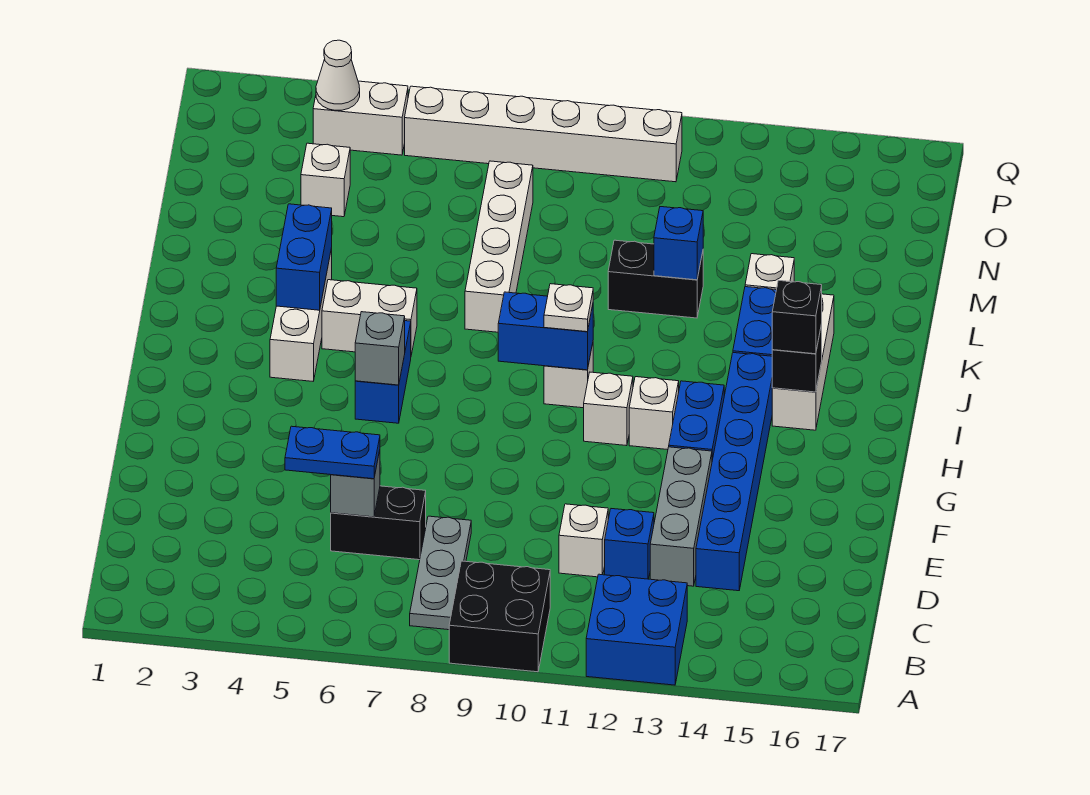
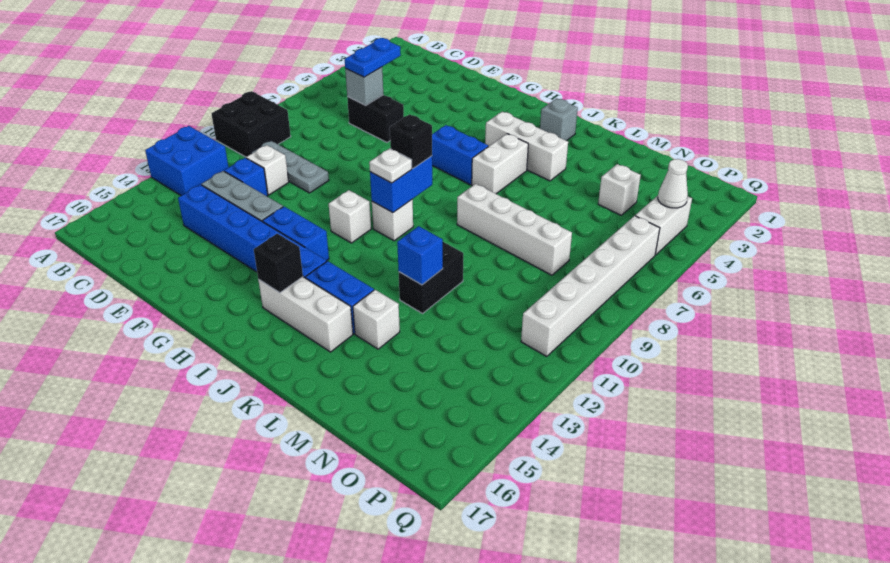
grey plate B8:D8 level 1 -> grey plate C10:E10 level 1
black brick D6:D7 level 1 -> black brick D6:E6 level 1
grey brick H6 level 2 -> grey brick J2 level 1
white brick H12 level 1 -> none
black brick I15 level 3 -> black brick I9 level 3
blue brick J4:K4 level 2 -> none

